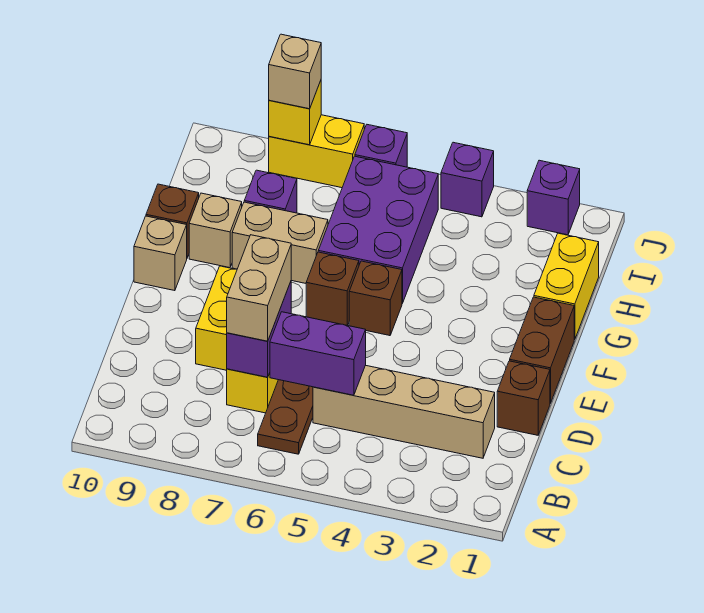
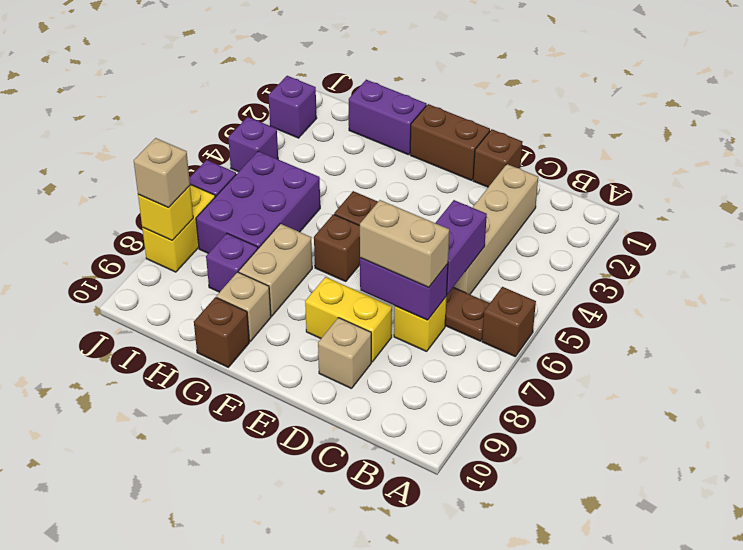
none -> brown brick A6 level 1
tan brick F10 level 1 -> tan brick D9 level 1
yellow brick G1:H1 level 1 -> purple brick G1:H1 level 1
purple brick G5:I6 level 1 -> purple brick H5:I7 level 1

